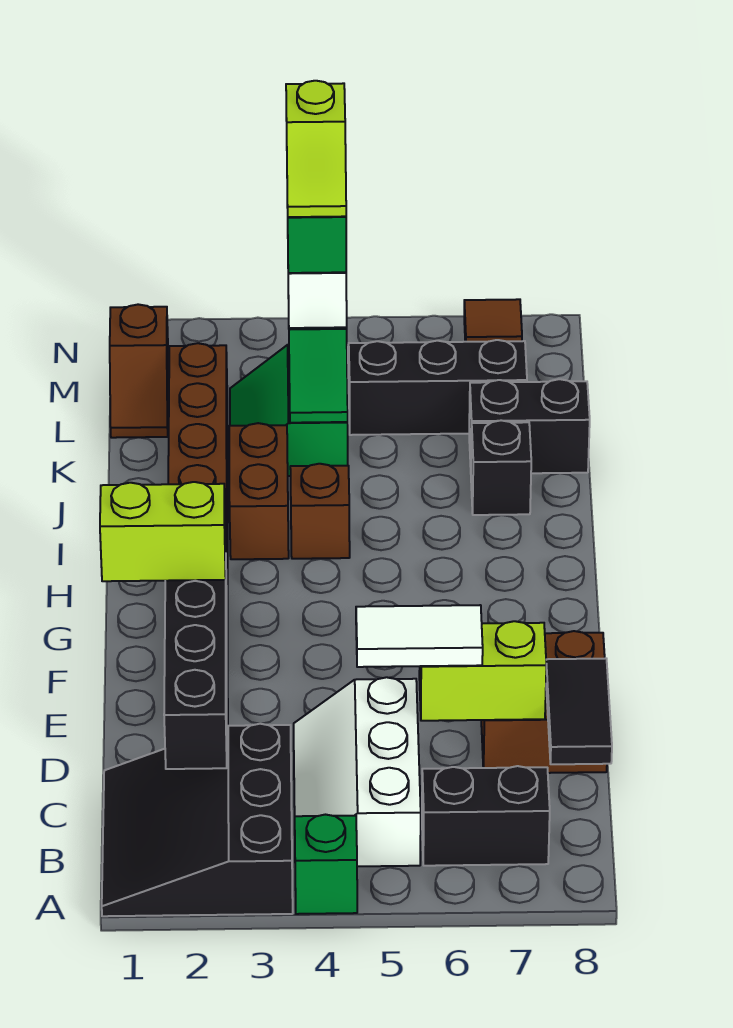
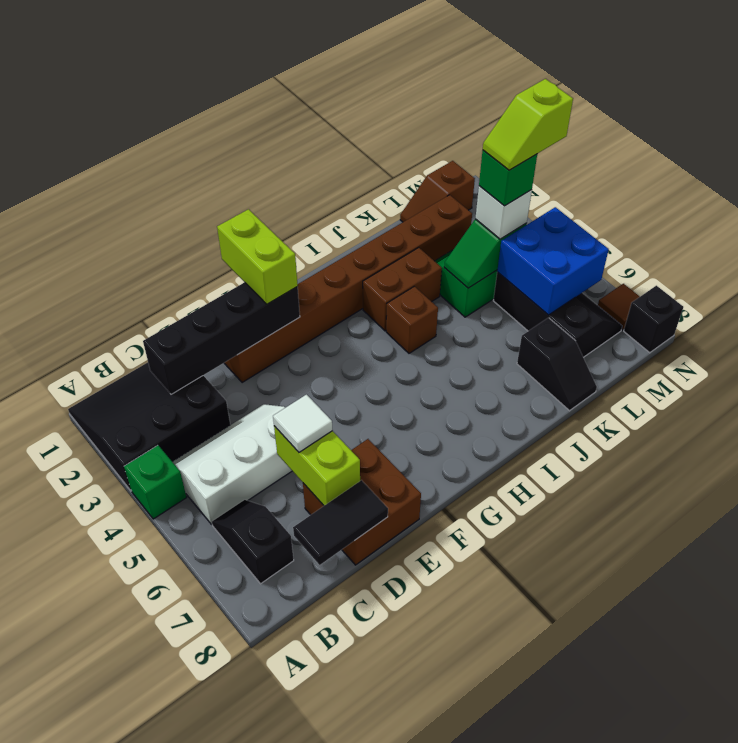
black brick B6:B7 level 1 -> black slope B6:B7 level 1 top 7
white tile D5:D6 level 3 -> white tile D6 level 3
black brick J7 level 1 -> black brick N8 level 1
black brick K7:K8 level 1 -> black slope K7:K8 level 1 top 7
none -> blue brick L5:M6 level 2

